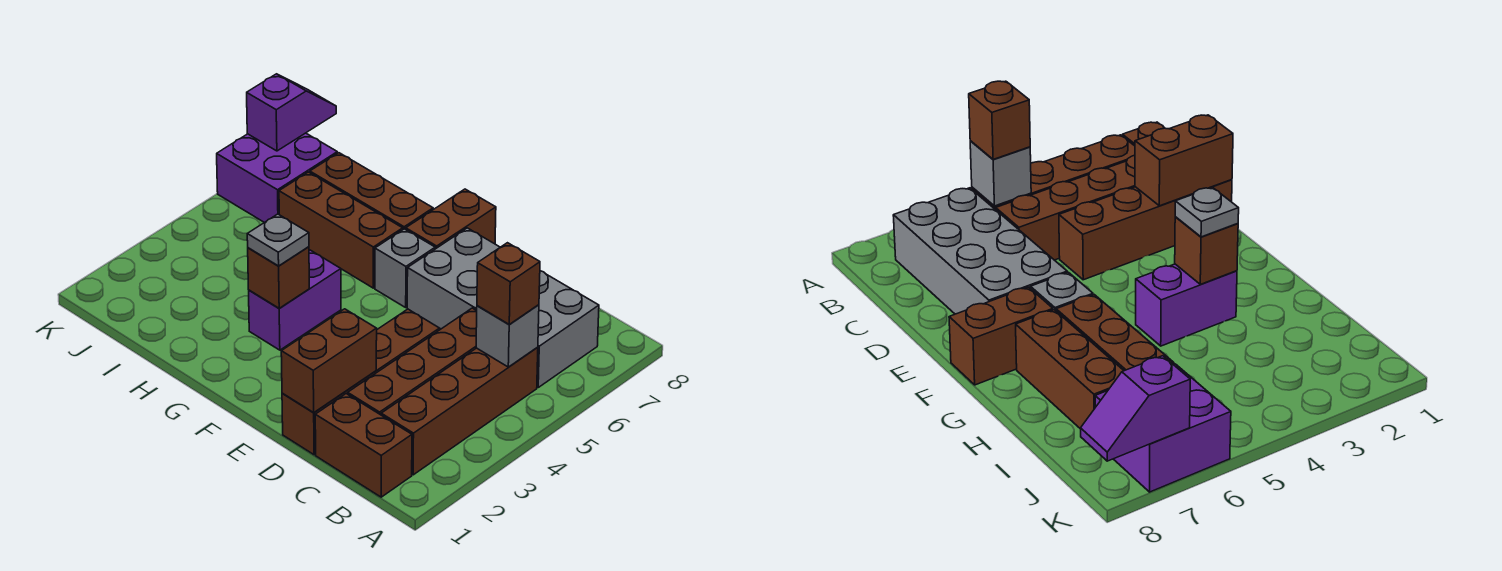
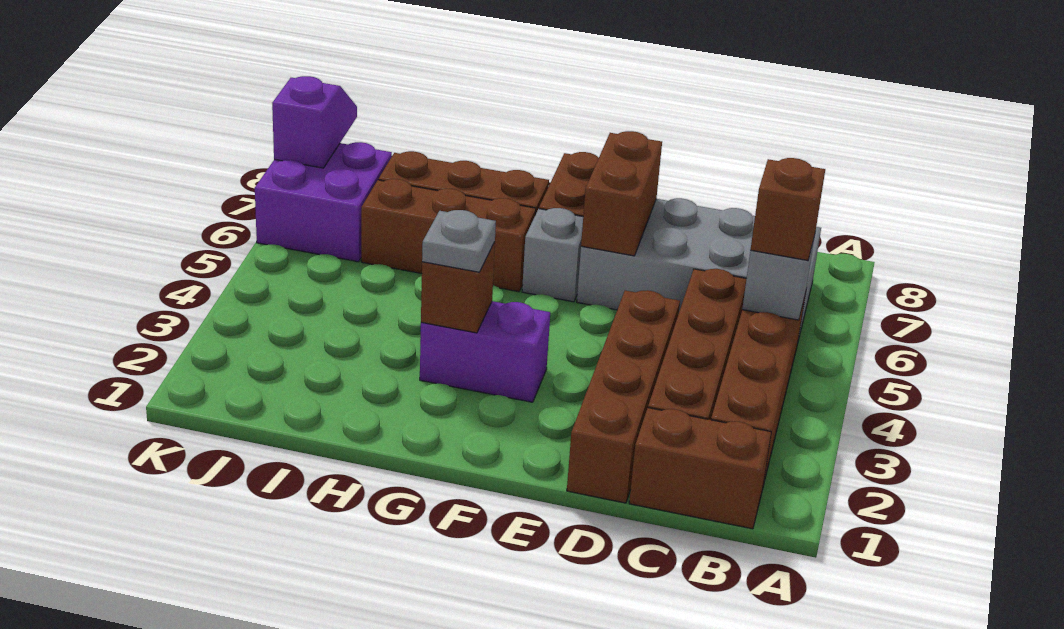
brown brick D1:D2 level 2 -> brown brick E6:E7 level 2
purple brick G3:G4 level 1 -> purple brick F3:G3 level 1

